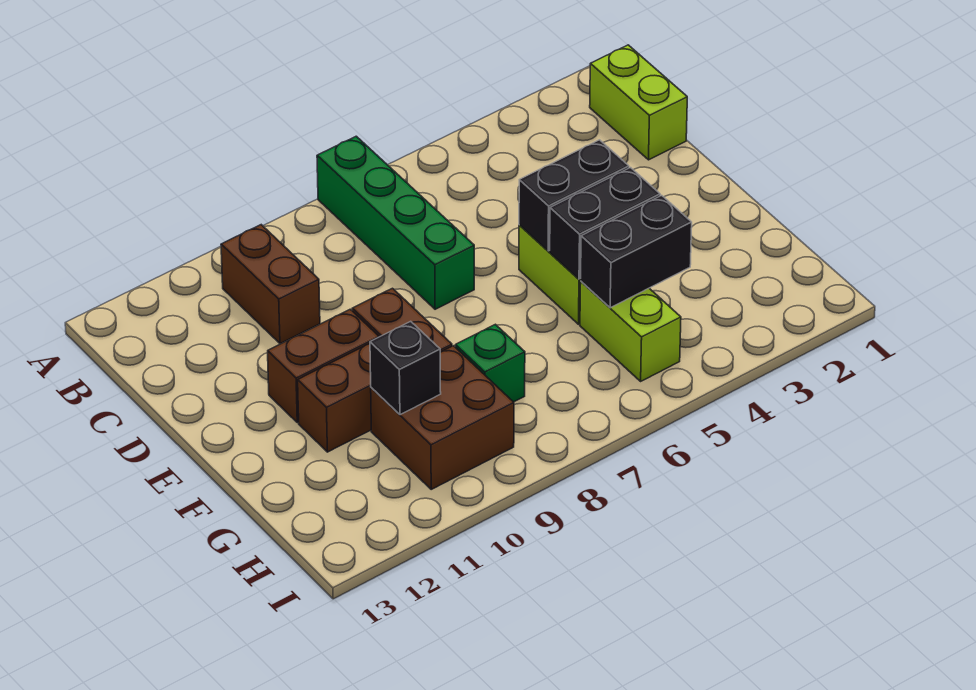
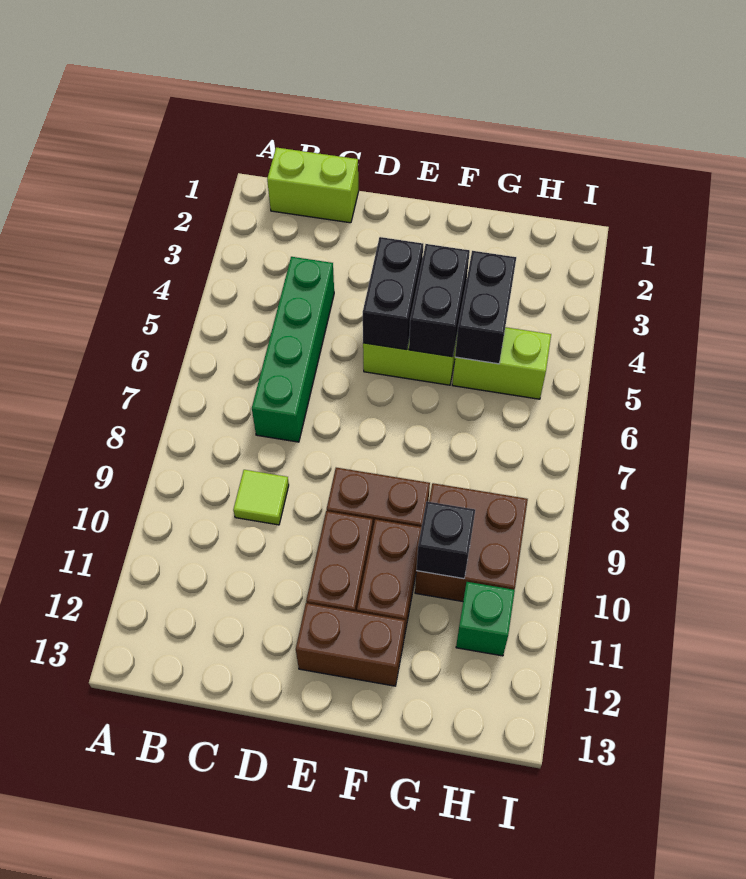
green brick A7:D7 level 1 -> green brick C4:C7 level 1
brown brick B10:C10 level 1 -> brown brick E12:F12 level 1
none -> lime tile C9 level 1
green brick G8 level 1 -> green brick H11 level 1

